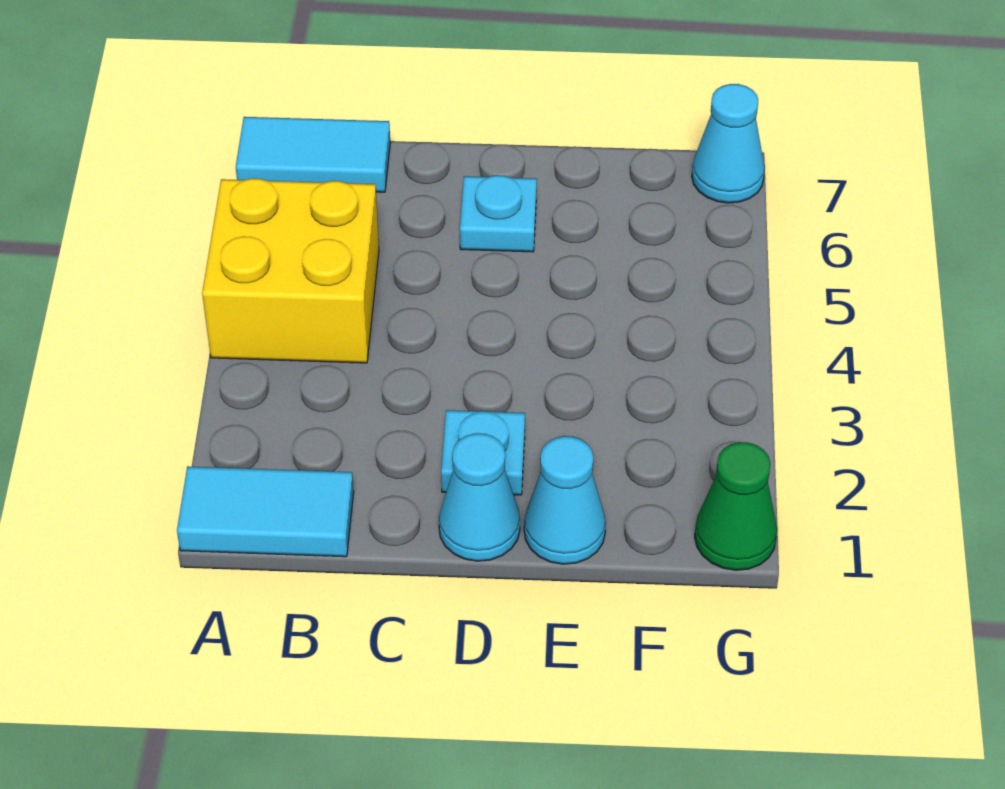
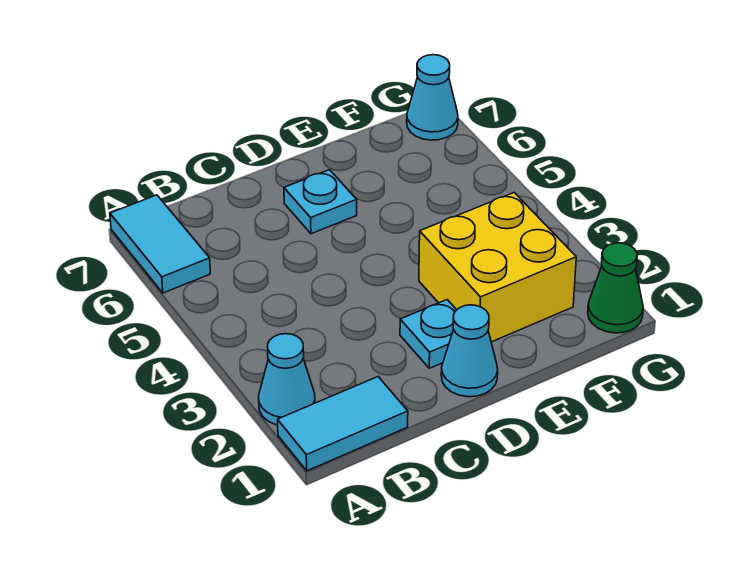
yellow brick A4:B5 level 1 -> yellow brick E2:F3 level 1
cyan tile A7:B7 level 1 -> cyan tile A6:A7 level 1
cyan cone E1 level 1 -> cyan cone A2 level 1

